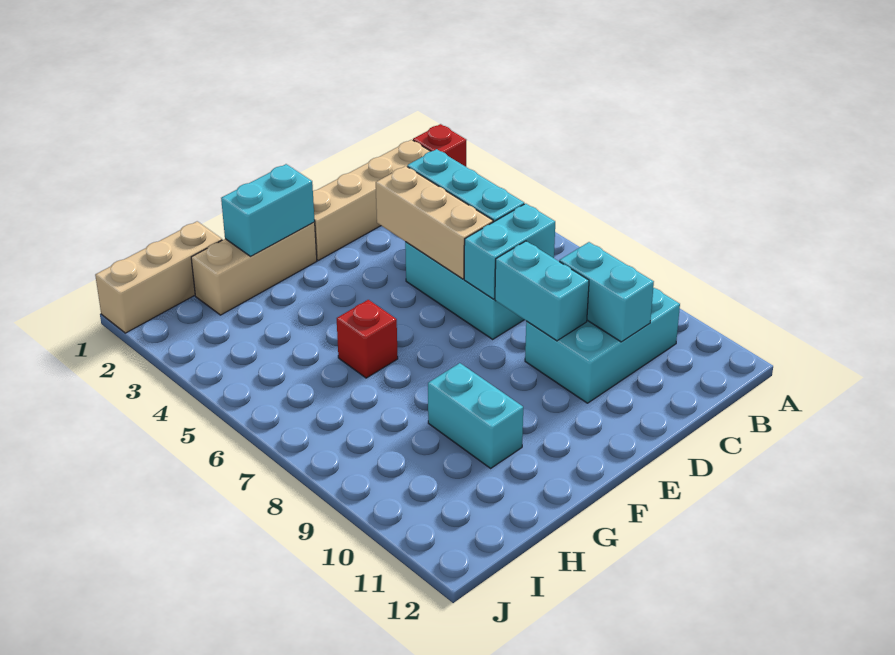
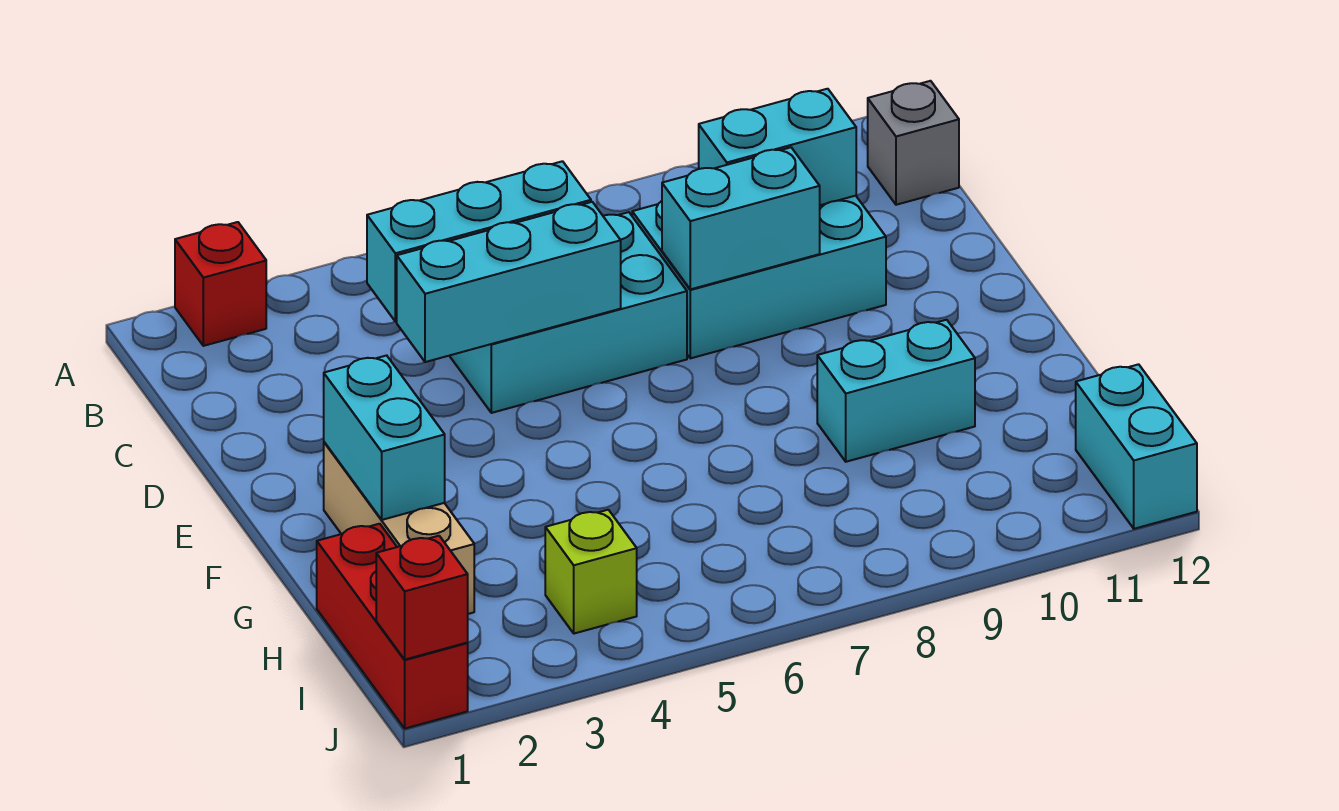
tan brick B2:E2 level 1 -> none
cyan brick B9:D10 level 1 -> cyan brick C8:D10 level 1
none -> grey brick B12 level 1
cyan brick C7:D7 level 2 -> cyan brick I12:J12 level 1
tan brick D4:D6 level 2 -> cyan brick D4:D6 level 2
red brick G6 level 1 -> red brick J1 level 2
tan brick H1:J1 level 1 -> red brick H1:J1 level 1
none -> lime brick I4 level 1

